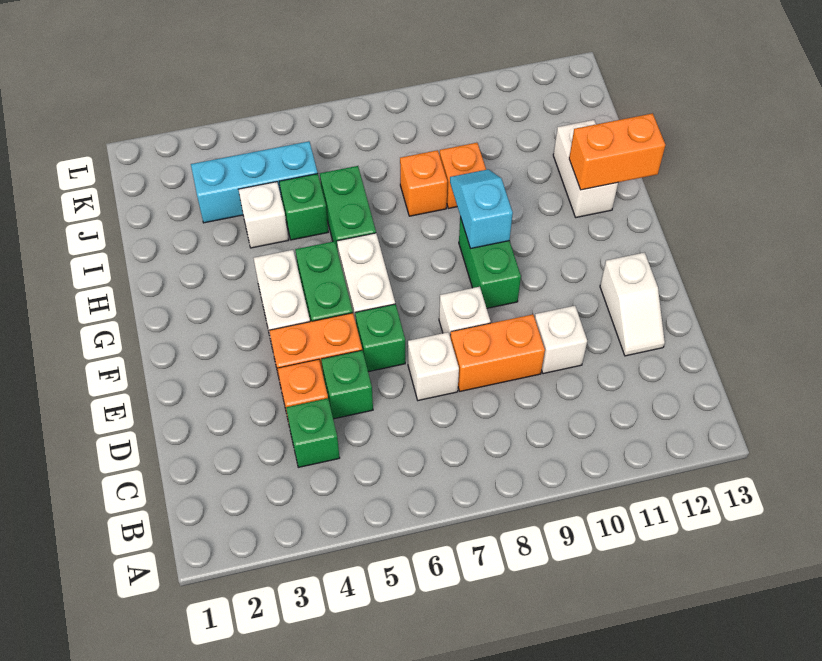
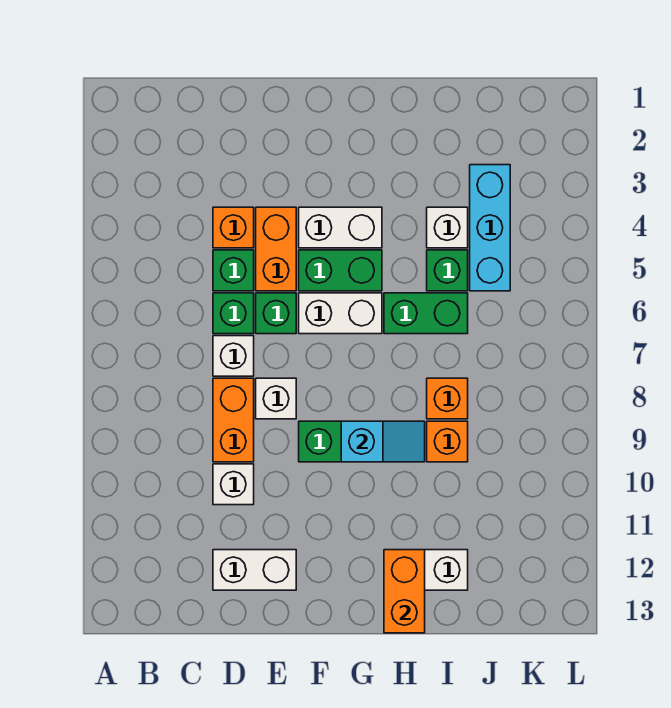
green brick C4 level 1 -> green brick D6 level 1
white slope D12:E12 level 1 top E -> white brick D12:E12 level 1

